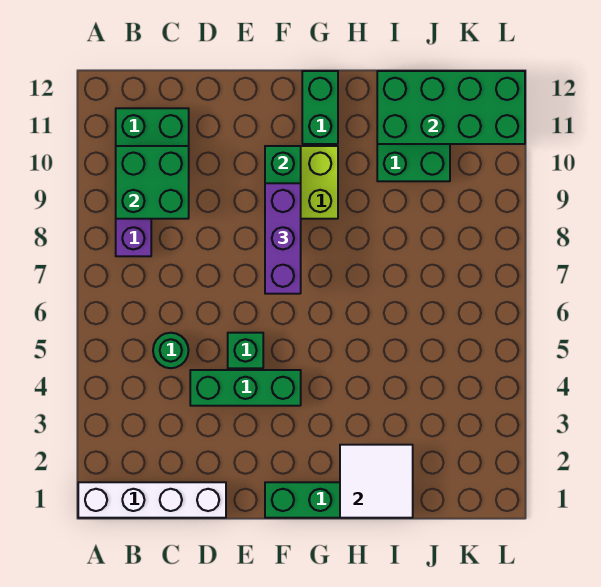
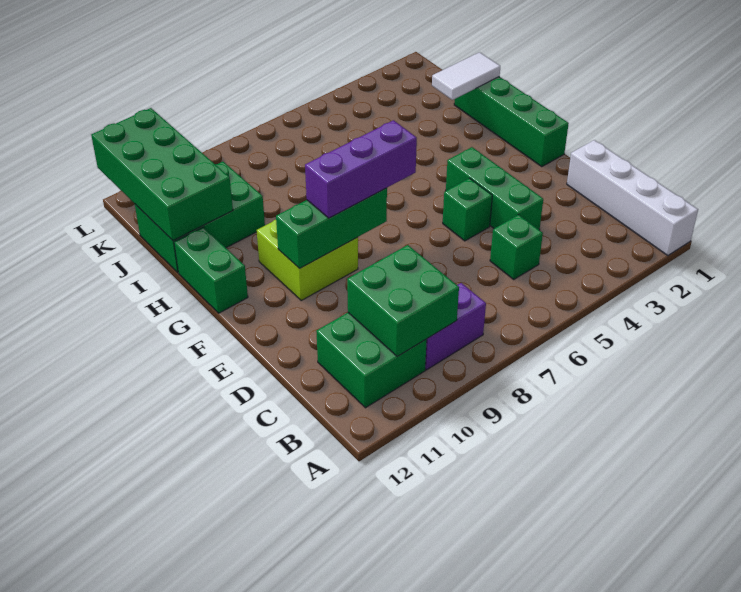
green round brick C5 level 1 -> green brick C5 level 1
green brick G11:G12 level 1 -> green brick G12:H12 level 1
white tile H1:I2 level 2 -> white tile I1:I2 level 2

